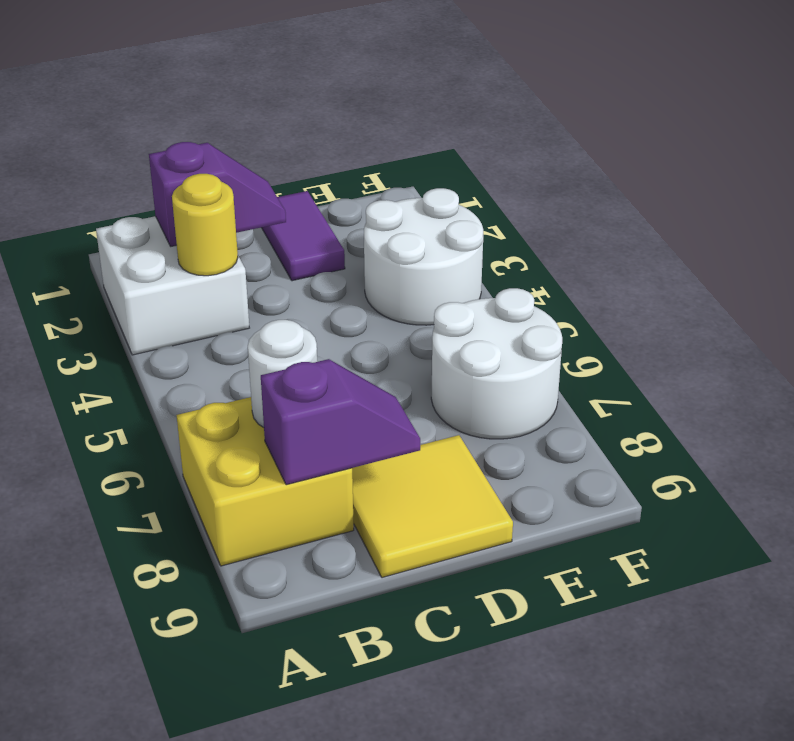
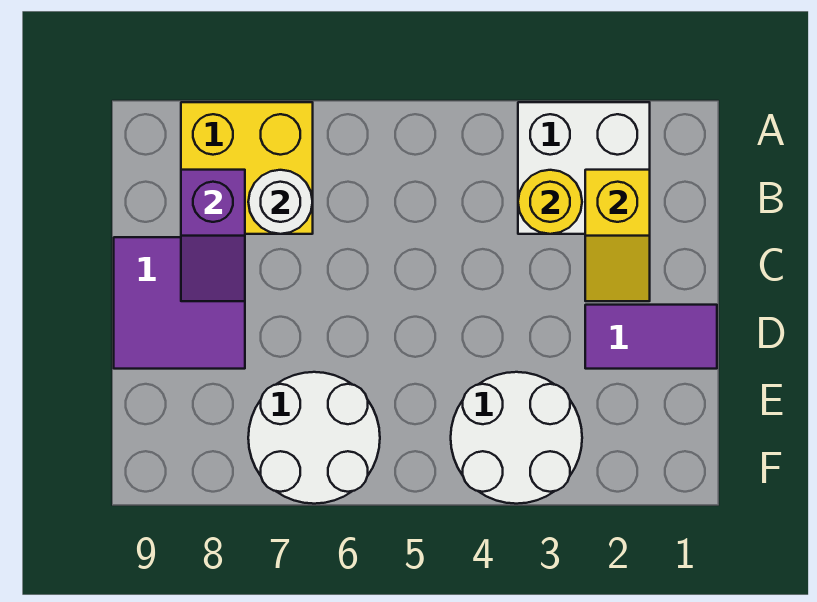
purple slope B2:C2 level 2 top B -> yellow slope B2:C2 level 2 top B
yellow tile C8:D9 level 1 -> purple tile C8:D9 level 1

